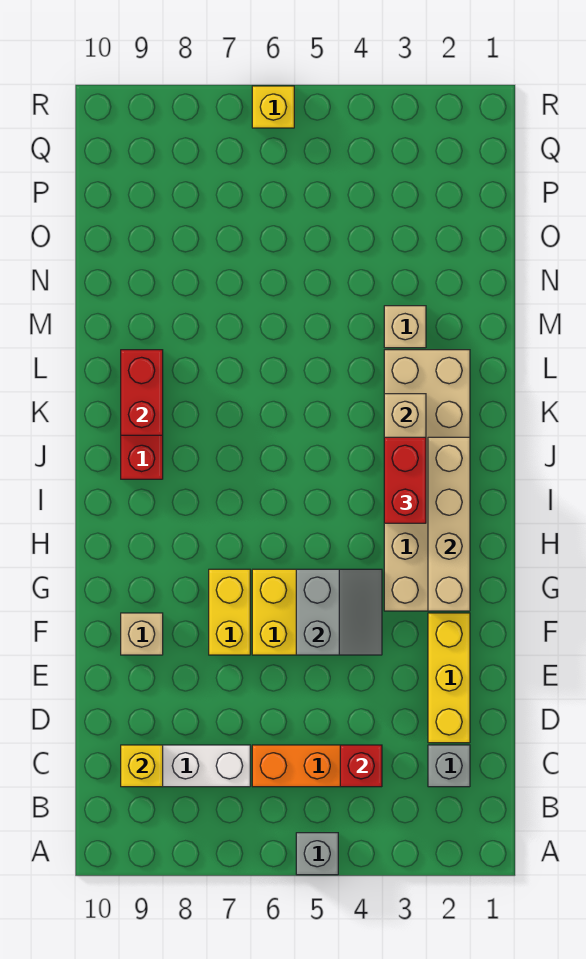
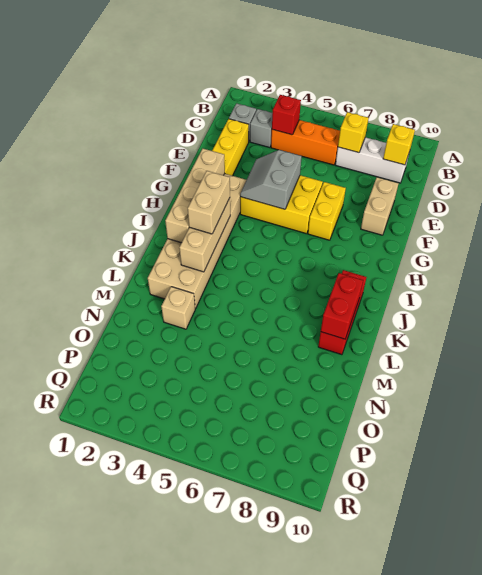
grey brick A5 level 1 -> grey brick C3 level 1
tan brick F9 level 1 -> tan brick E9:F9 level 1
red brick I3:J3 level 3 -> tan brick I3:J3 level 3
yellow brick R6 level 1 -> yellow brick C7 level 2

